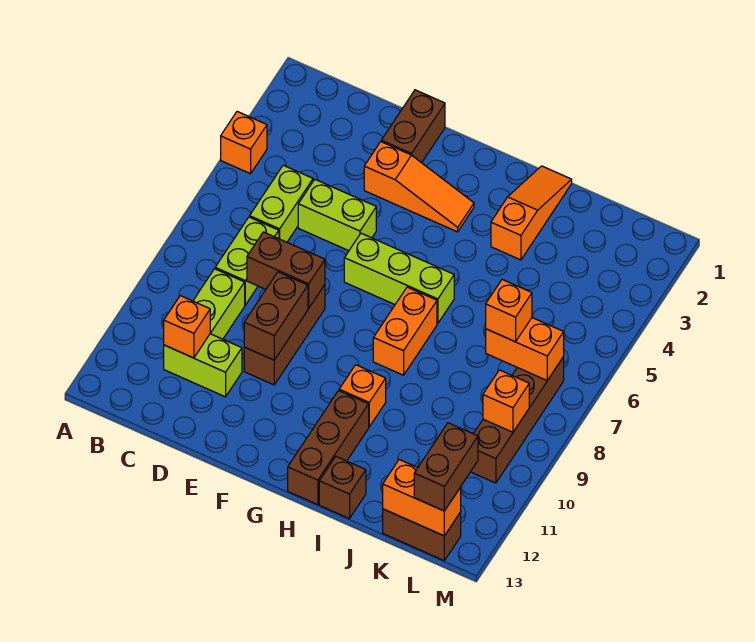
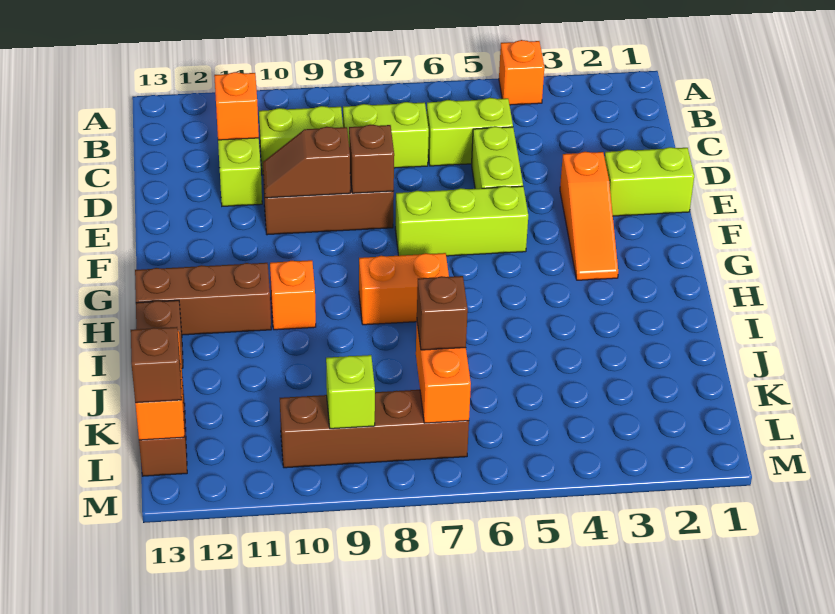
brown brick D8:E8 level 2 -> brown brick E8 level 2
brown brick E1:E2 level 1 -> lime brick E1:E2 level 1
brown brick E9:E10 level 2 -> brown slope E9:E10 level 2 top 9
lime brick F6:H6 level 1 -> lime brick F5:F7 level 1
orange slope I1:I3 level 1 top 3 -> none
orange brick K7 level 3 -> brown brick K7 level 3
orange brick L9 level 2 -> lime brick L9 level 2
brown brick L12:L13 level 3 -> brown brick L13 level 3

